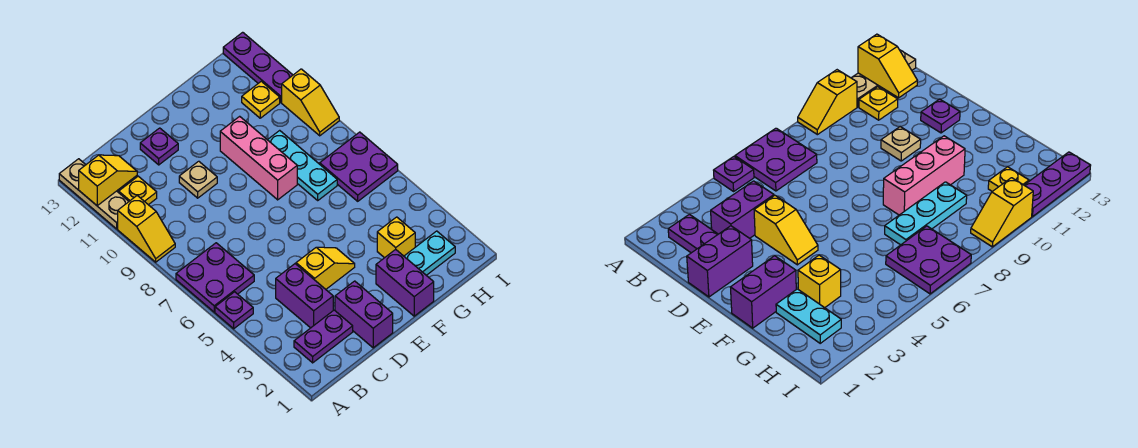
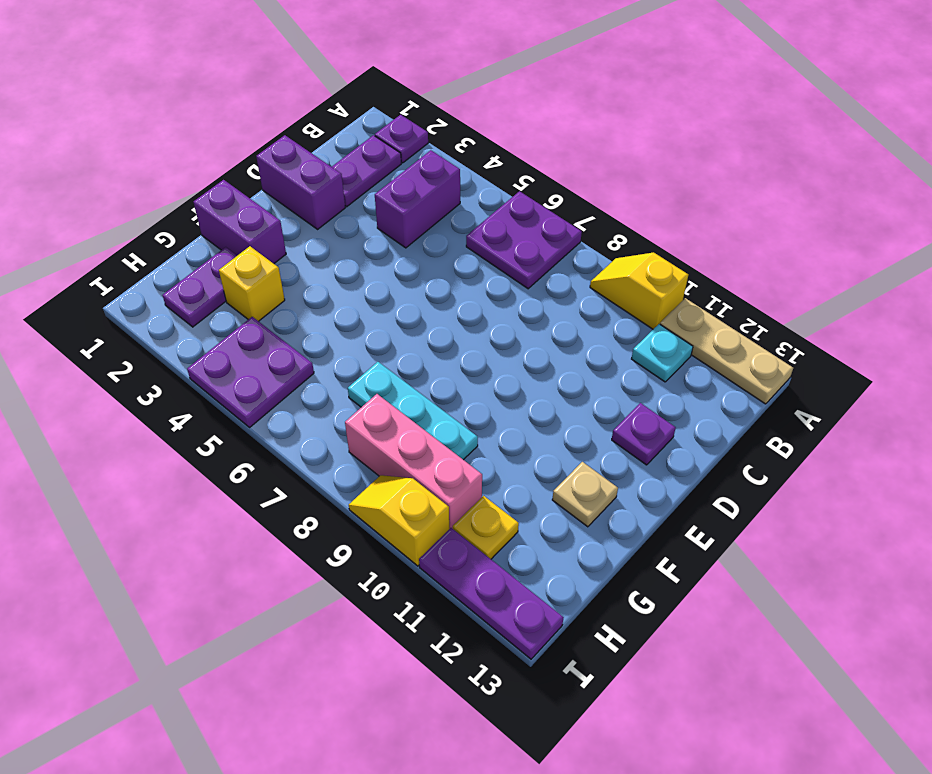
purple plate A5 level 1 -> purple plate A2 level 1
yellow slope A12:B12 level 2 top A -> none
yellow plate B11 level 1 -> cyan plate B11 level 1
purple brick C3:C4 level 1 -> purple brick B4:C4 level 1
yellow slope D4:E4 level 1 top D -> none
tan plate D10 level 1 -> tan plate F12 level 1
pink brick F8:F10 level 1 -> pink brick H8:H10 level 1
cyan plate G2:H2 level 1 -> purple plate G2:H2 level 1
purple plate H6:I7 level 1 -> purple plate H4:I5 level 1

